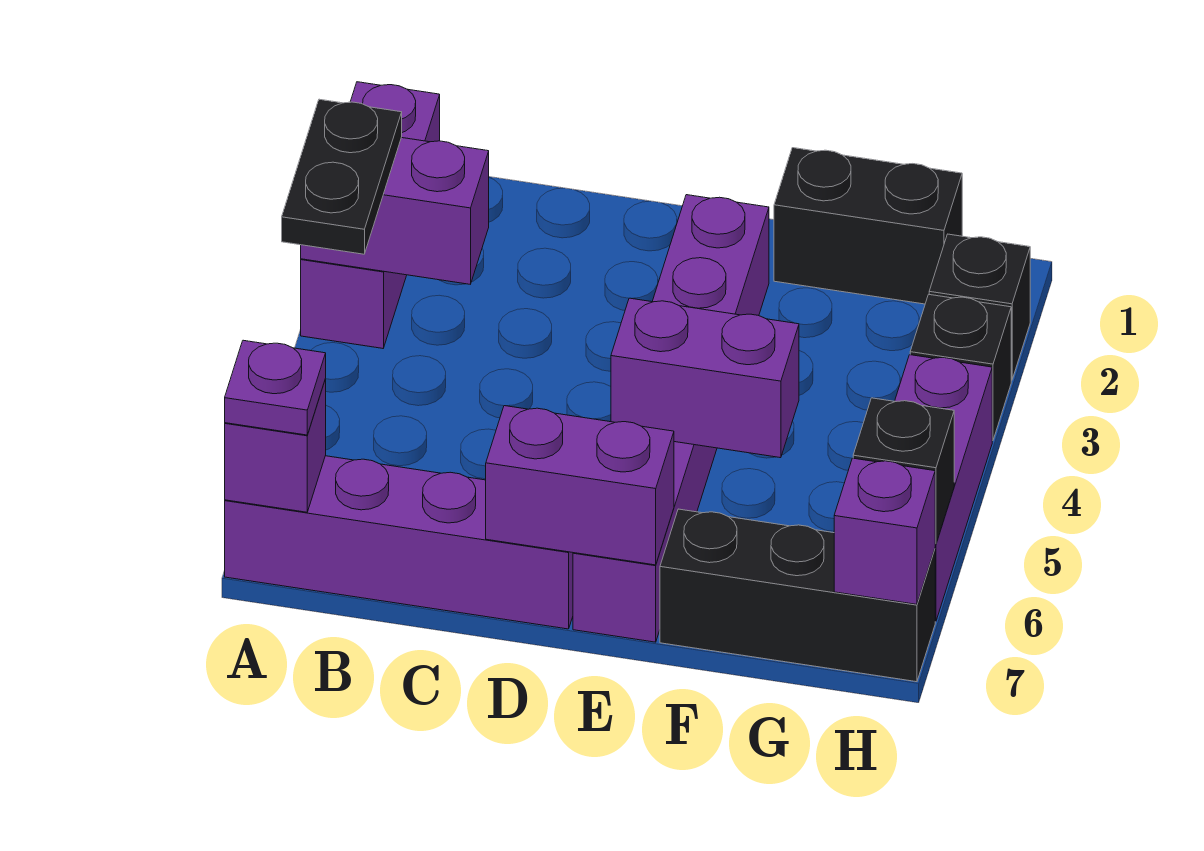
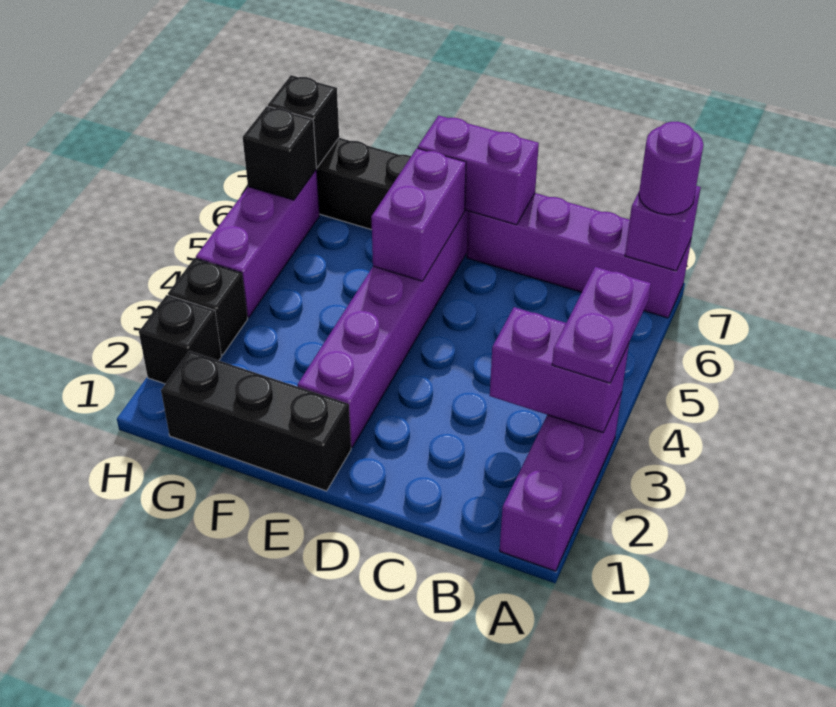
black plate A3:A4 level 3 -> purple plate A3:A4 level 3
purple plate A7 level 3 -> purple round brick A7 level 3
purple brick E5:F5 level 2 -> purple brick E5:E6 level 2
black brick F1:G1 level 1 -> black brick E1:G1 level 1
purple brick H7 level 2 -> black brick H7 level 2

